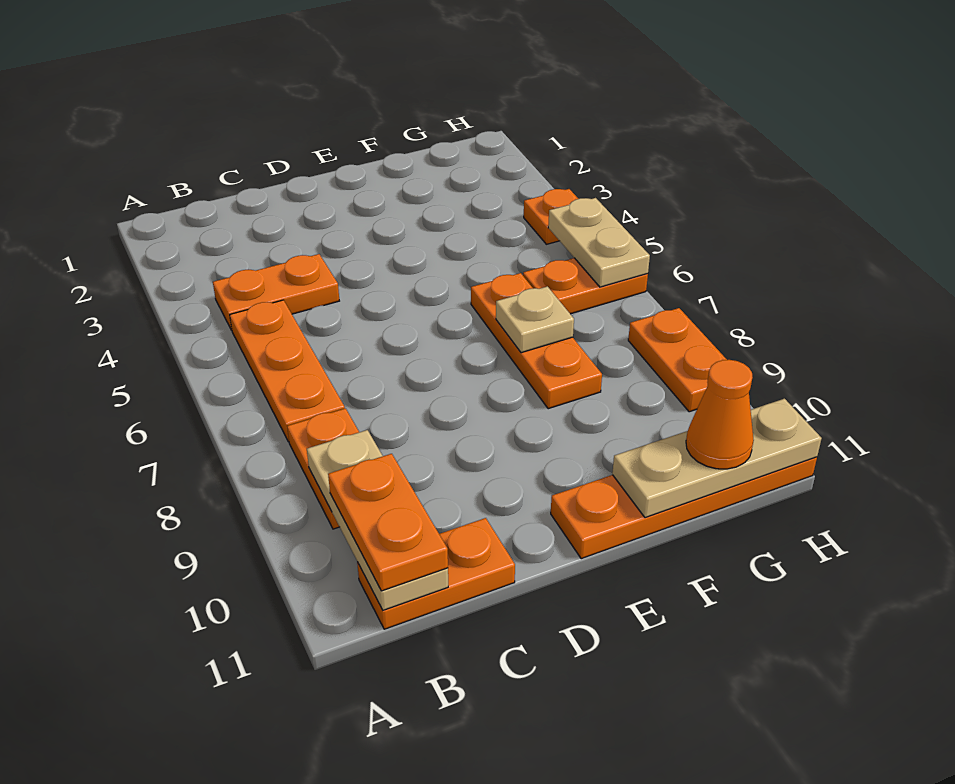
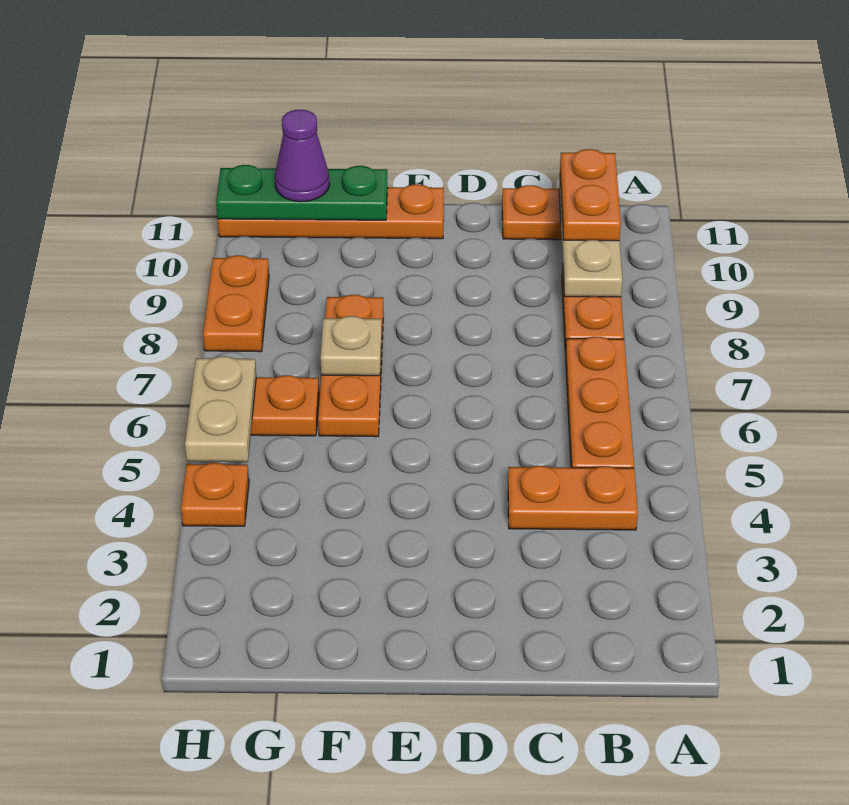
tan plate F11:H11 level 2 -> green plate F11:H11 level 2
orange cone G11 level 3 -> purple cone G11 level 3

